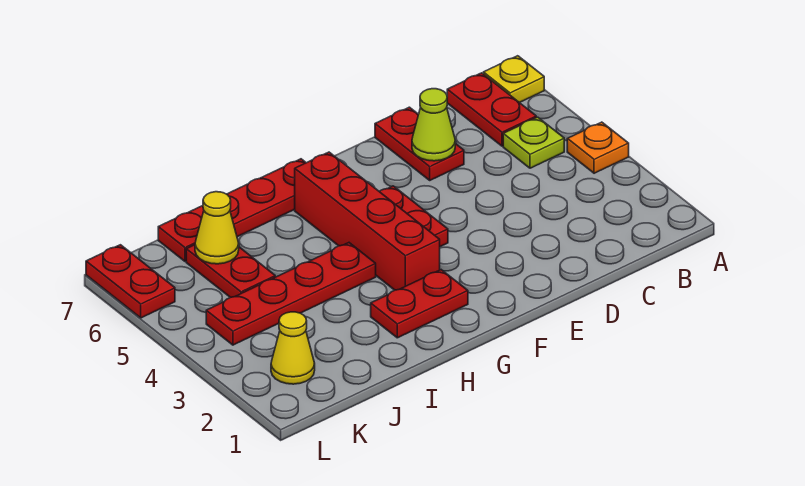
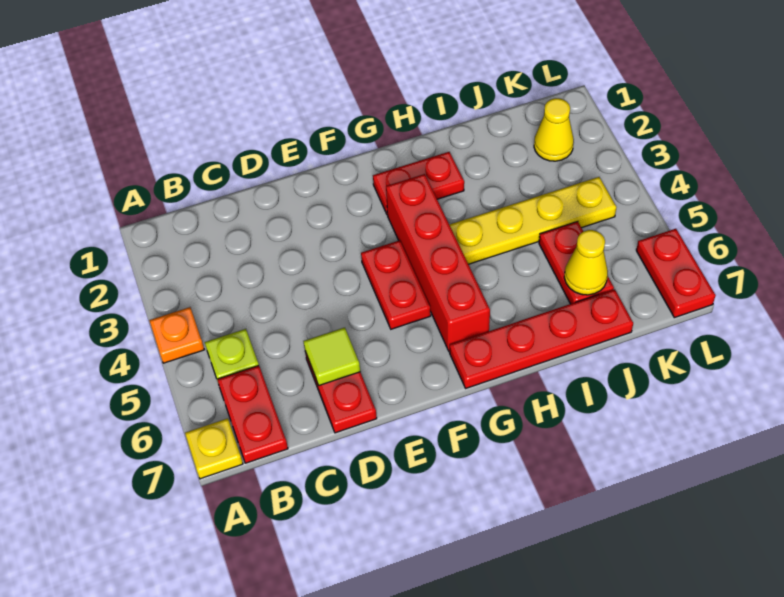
lime cone D6 level 2 -> lime tile D6 level 2
red plate H4:K4 level 1 -> yellow plate H4:K4 level 1

